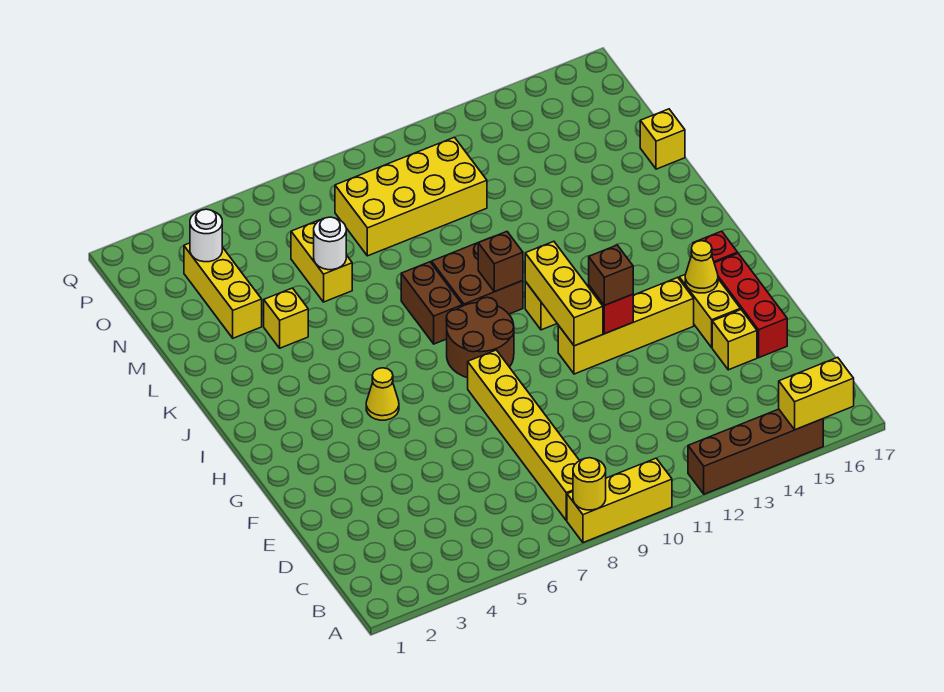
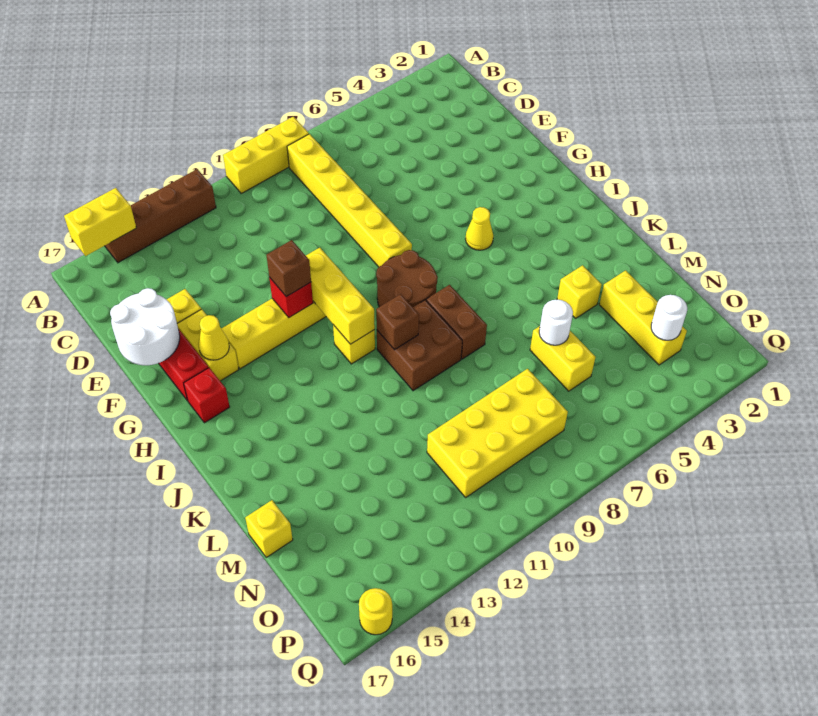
yellow round brick A8 level 2 -> yellow round brick Q16 level 1
none -> white round brick E16:F17 level 2

